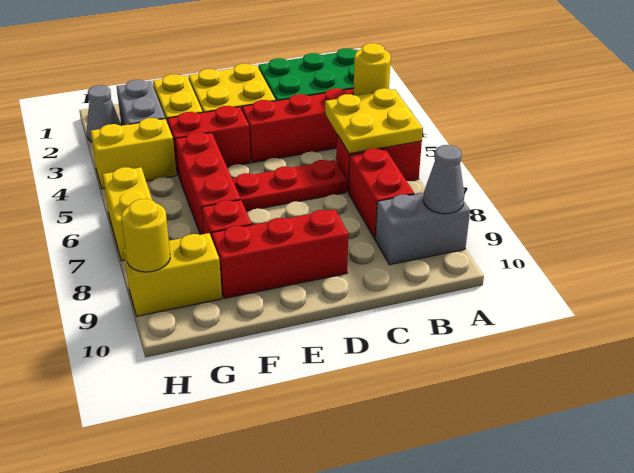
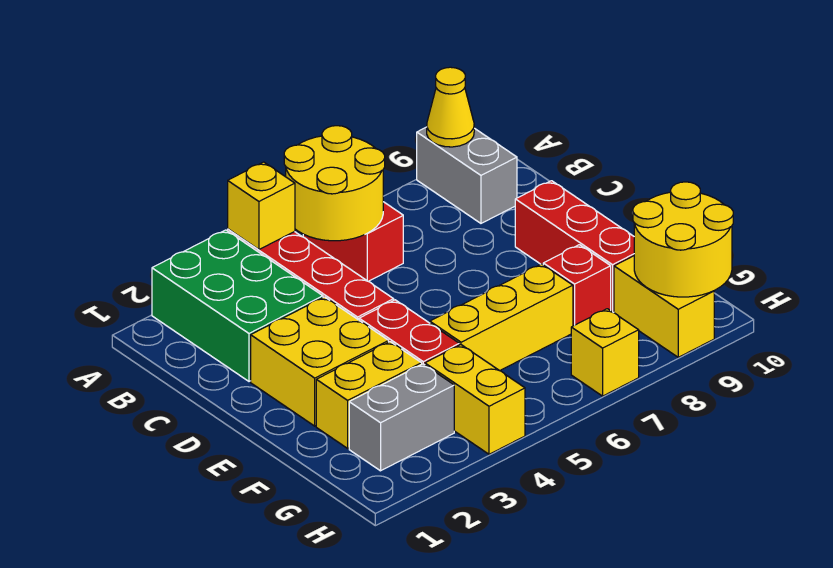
yellow round brick A4 level 2 -> yellow brick A4 level 2
yellow plate A5:B6 level 2 -> yellow round brick A5:B6 level 2
grey cone A9 level 2 -> yellow cone A9 level 2
red brick B7:B8 level 1 -> none
red plate C6:E6 level 1 -> none
red brick F5:F7 level 1 -> yellow brick F5:F7 level 1
grey cone H2 level 1 -> none
yellow brick H6:H7 level 1 -> yellow brick H7 level 1
yellow round brick H9 level 2 -> yellow round brick G9:H10 level 2

